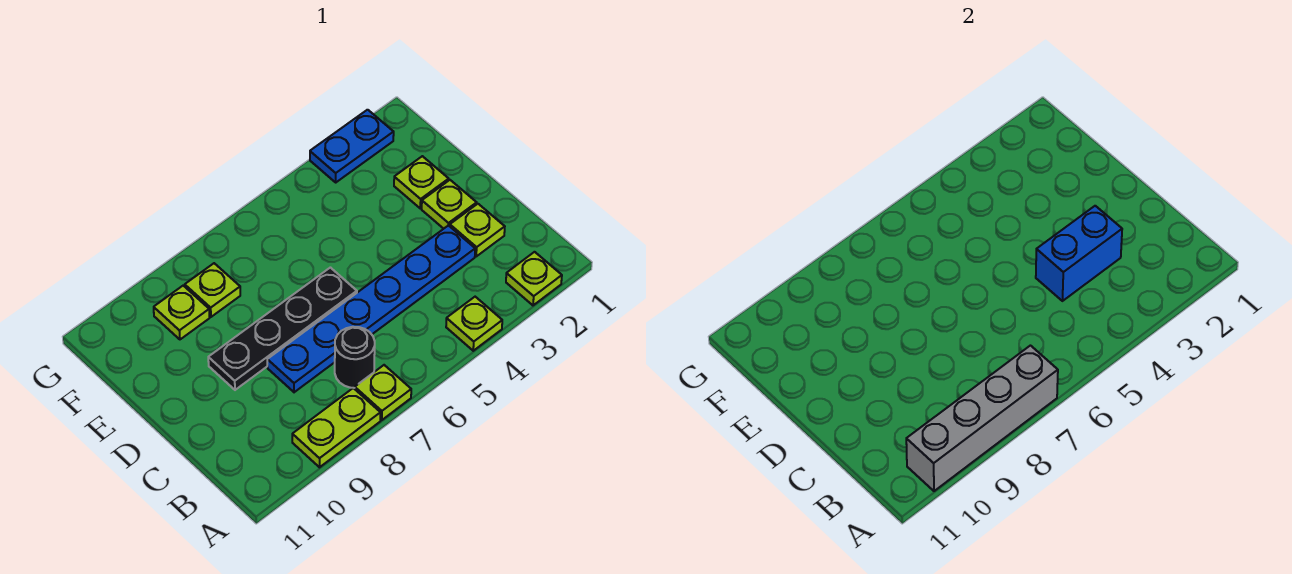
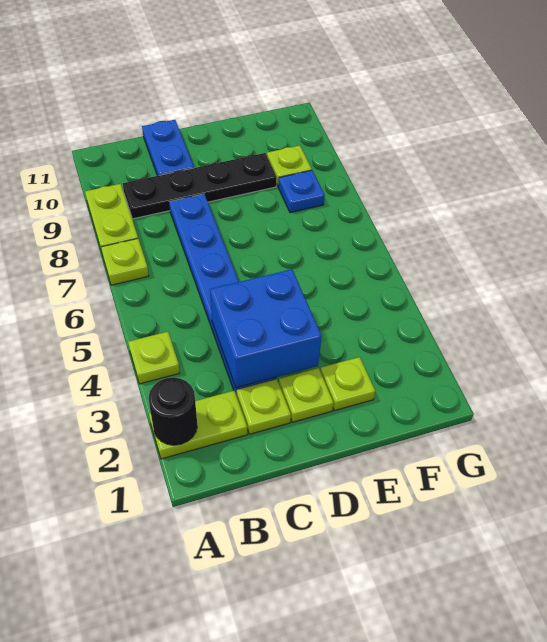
lime plate A2 level 1 -> lime plate A2:B2 level 1
grey brick A7:A10 level 2 -> none
black round brick B7 level 1 -> black round brick A2 level 2
blue brick C3:C4 level 2 -> blue brick C3:D4 level 2
black plate D6:D9 level 1 -> black plate B9:E9 level 1
lime plate F8 level 1 -> blue plate F8 level 1
blue plate G2:G3 level 1 -> blue plate C10:C11 level 1

